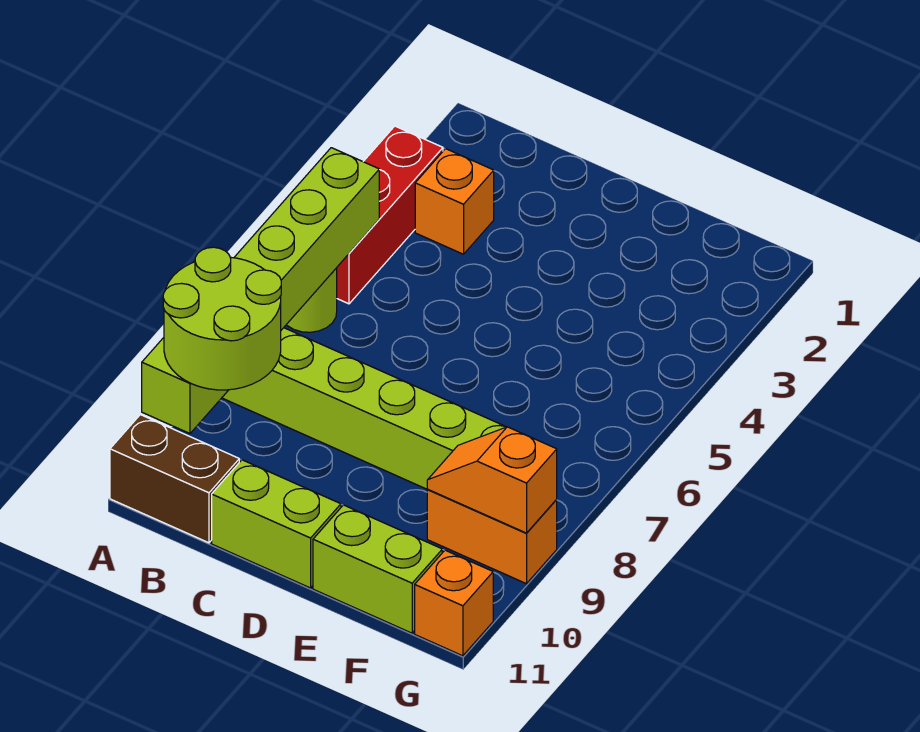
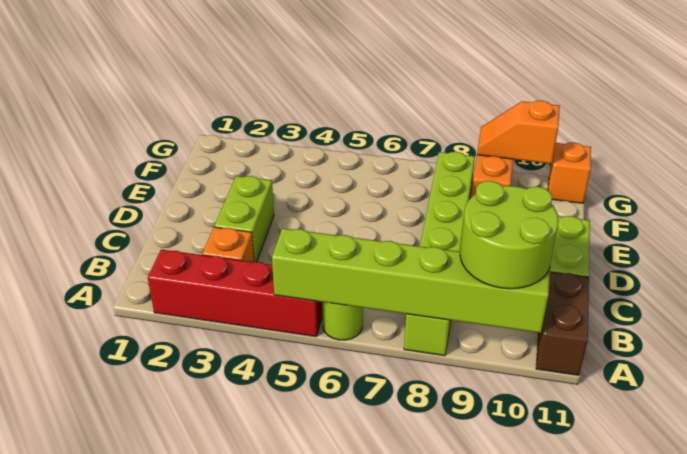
red brick A3:A5 level 1 -> red brick A2:A5 level 1
lime brick E11:F11 level 1 -> lime brick C3:D3 level 1
orange slope F9:G9 level 2 top G -> orange slope G9:G10 level 2 top 10

